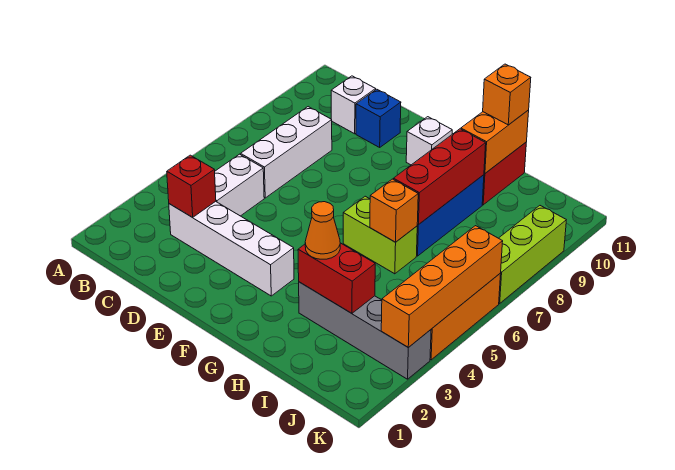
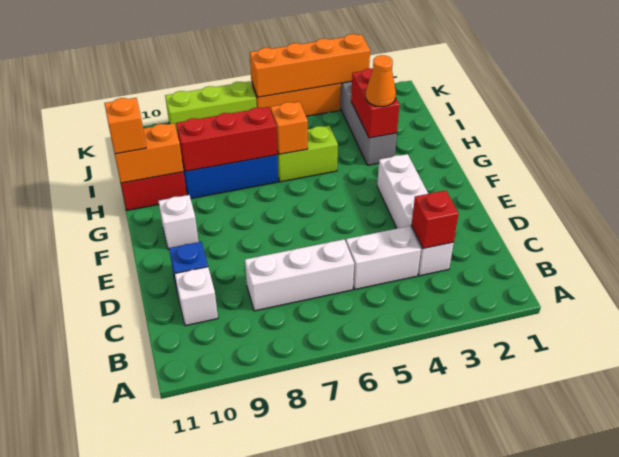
lime brick G6:H6 level 1 -> lime brick H5:H6 level 1

